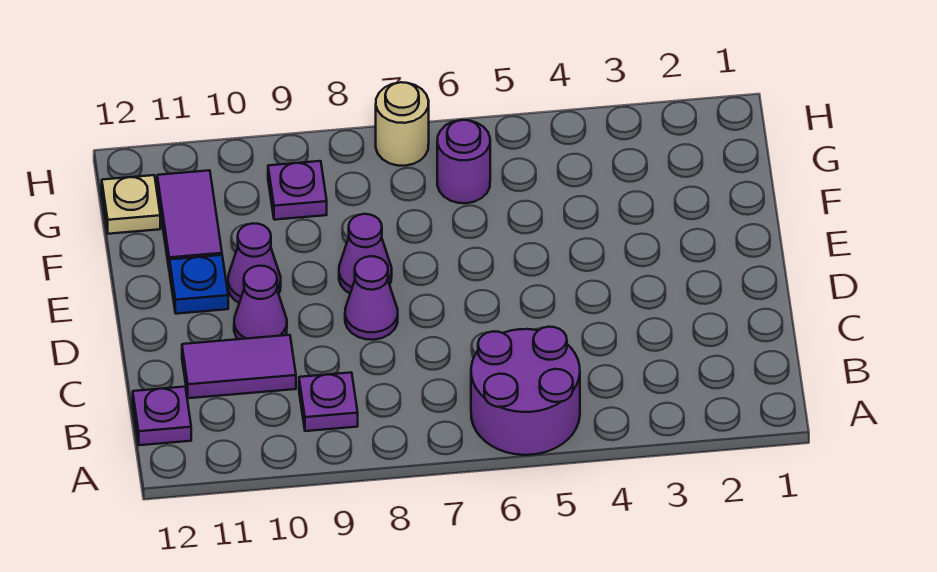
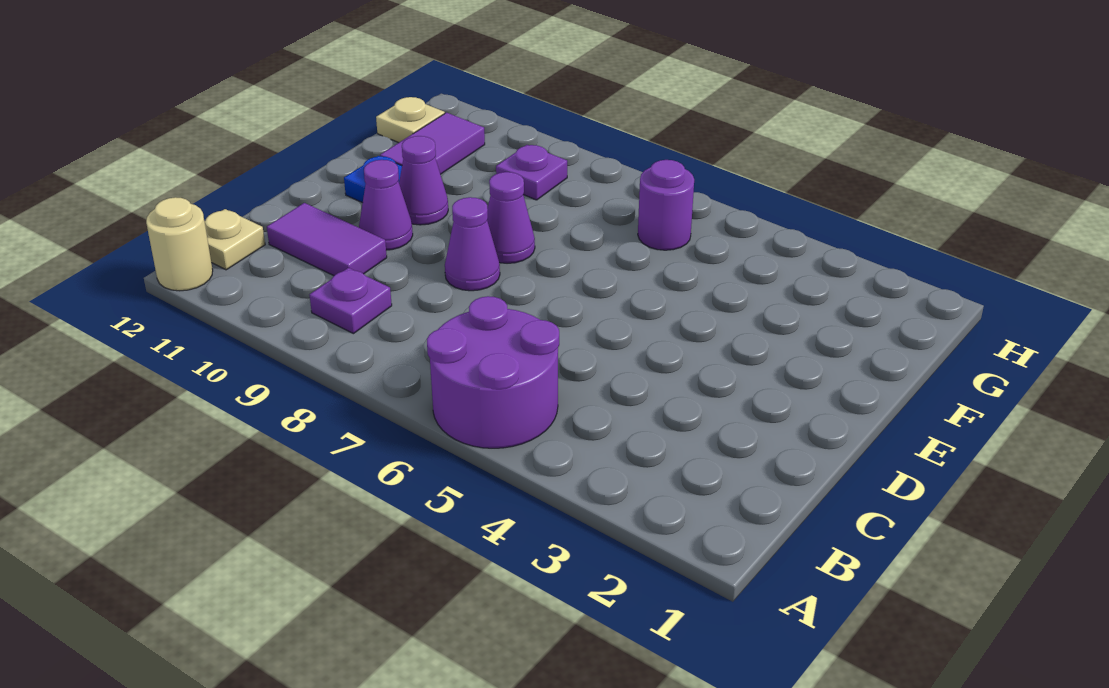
purple plate B12 level 1 -> tan plate B12 level 1
tan round brick H7 level 1 -> tan round brick A12 level 1

